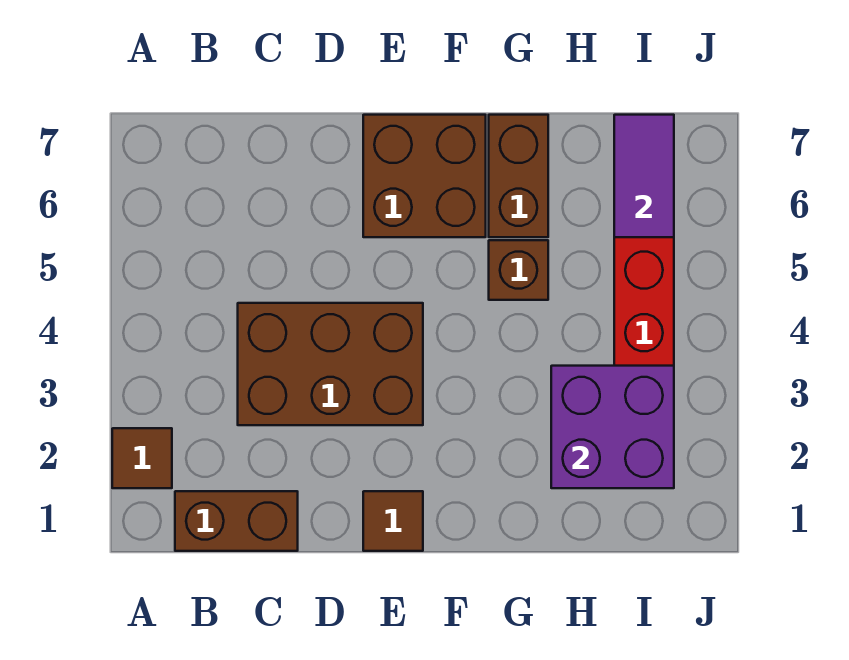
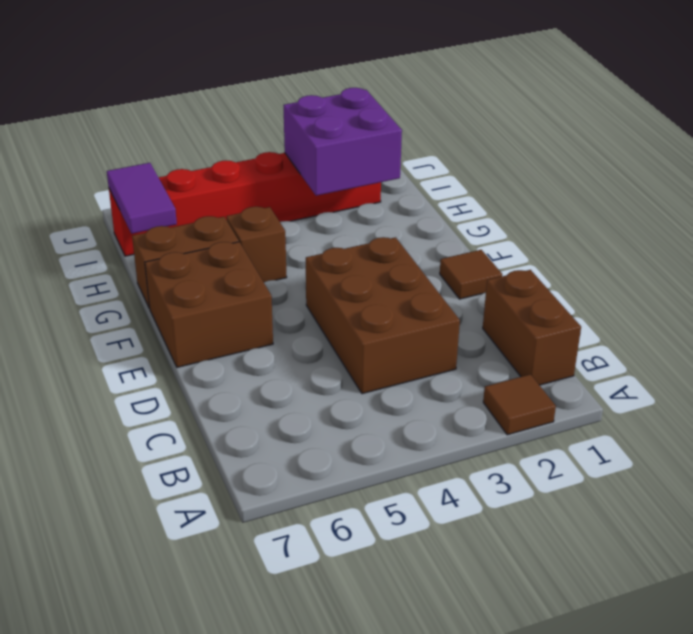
purple tile I6:I7 level 2 -> purple tile H7:I7 level 2

